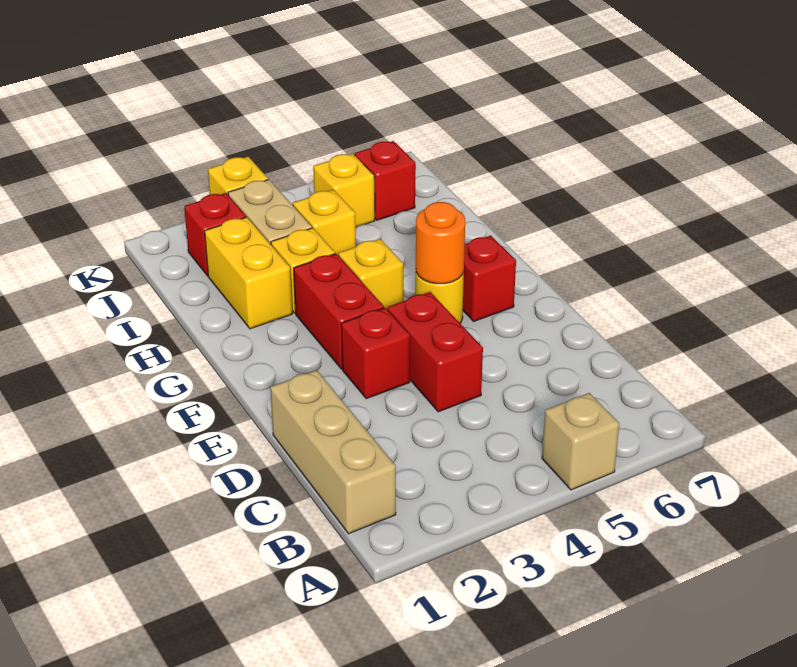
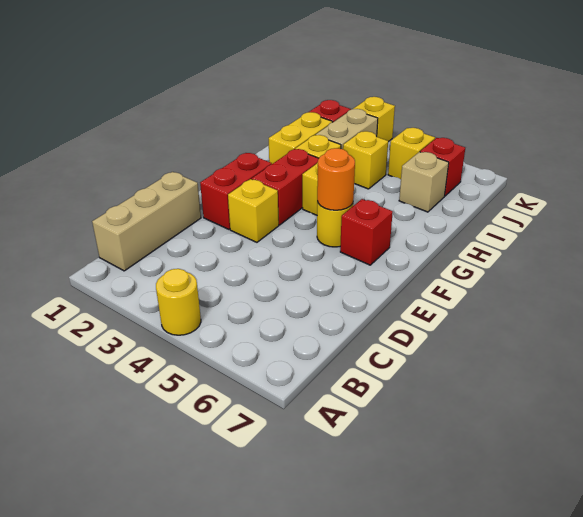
none -> yellow round brick A4 level 1
tan brick A5 level 1 -> tan brick I6 level 1
red brick D4:E4 level 1 -> red brick E2:F2 level 1
red brick E3 level 1 -> yellow brick E3 level 1

